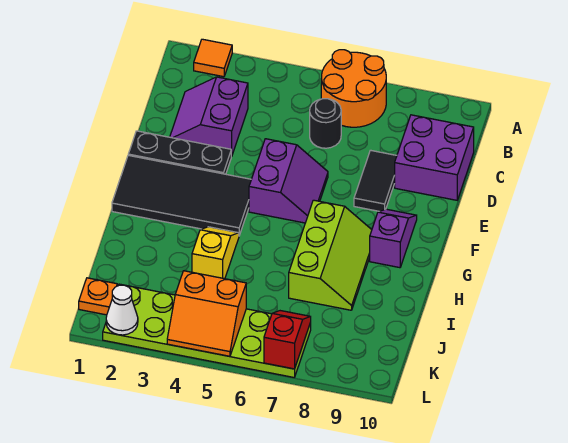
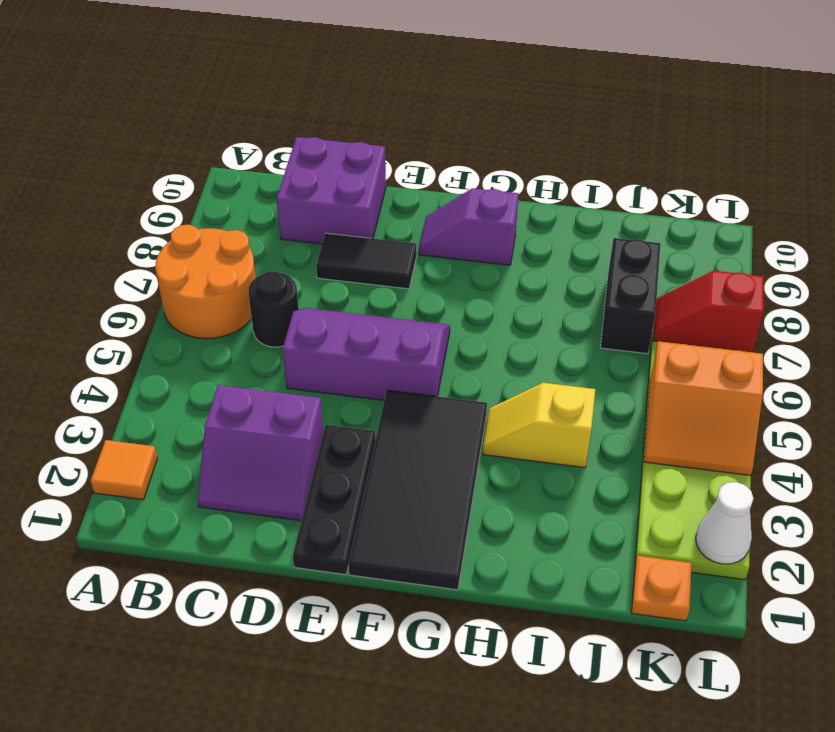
purple slope E5:F6 level 1 top 5 -> purple slope D5:F6 level 1 top 5
lime slope G7:I8 level 1 top 7 -> none
none -> black brick J7:J8 level 1
orange slope K4:L5 level 2 top K -> orange slope K4:L5 level 2 top 5

